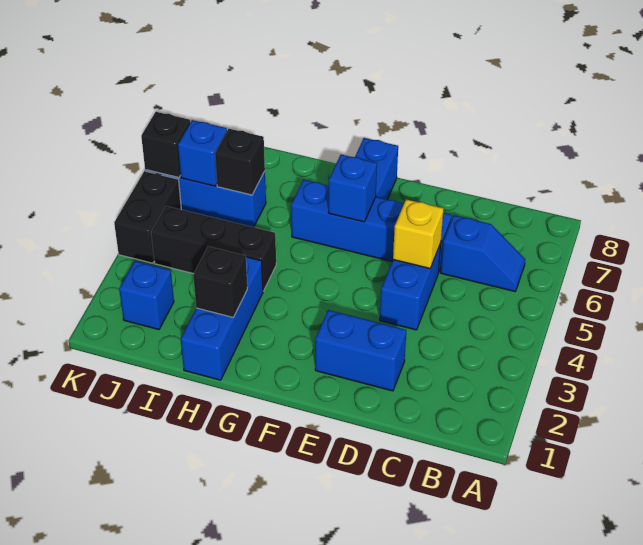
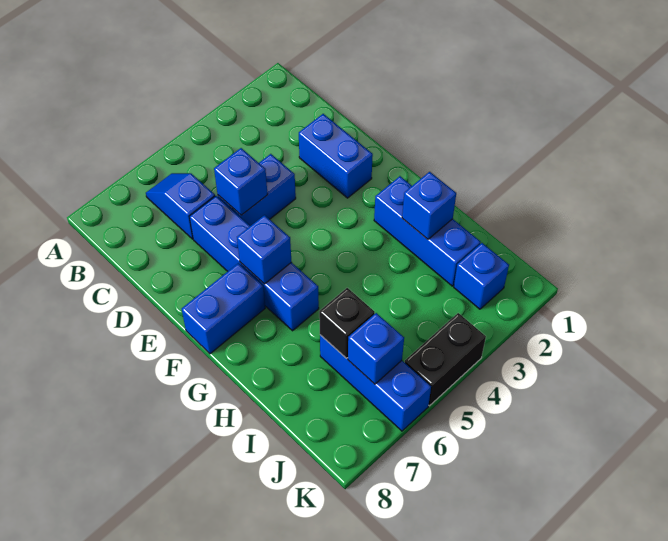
yellow brick D5 level 2 -> blue brick D5 level 2
blue brick H1:H3 level 1 -> blue brick G2:I2 level 1
black brick H2 level 2 -> blue brick H2 level 2
black brick H4:J4 level 1 -> none
black brick K6 level 2 -> none

